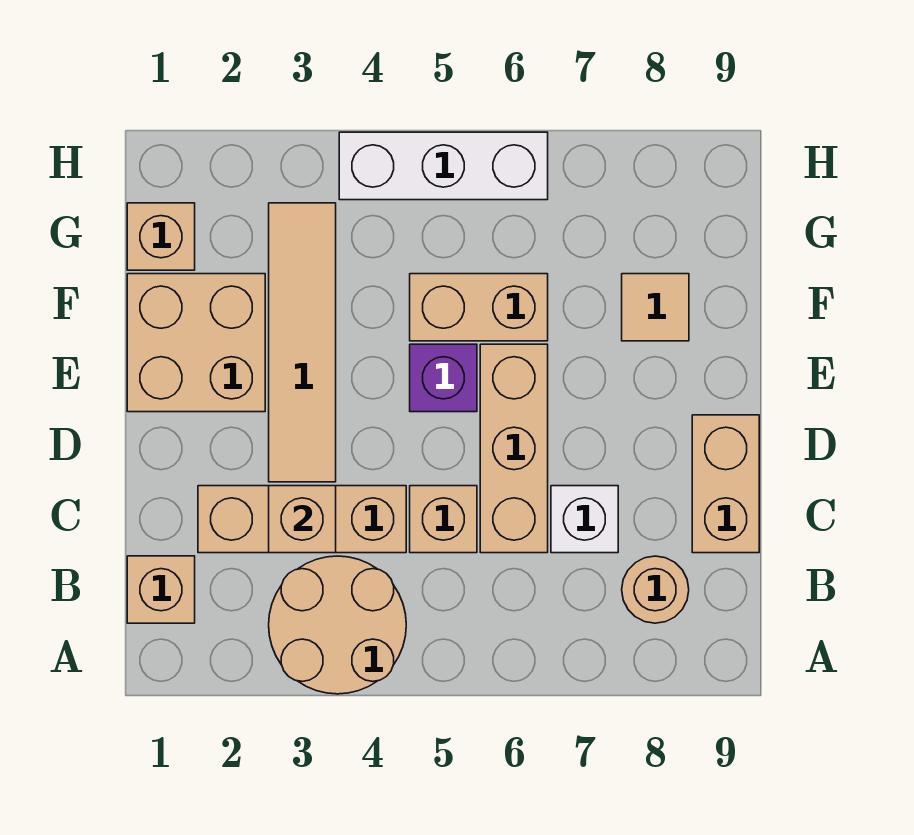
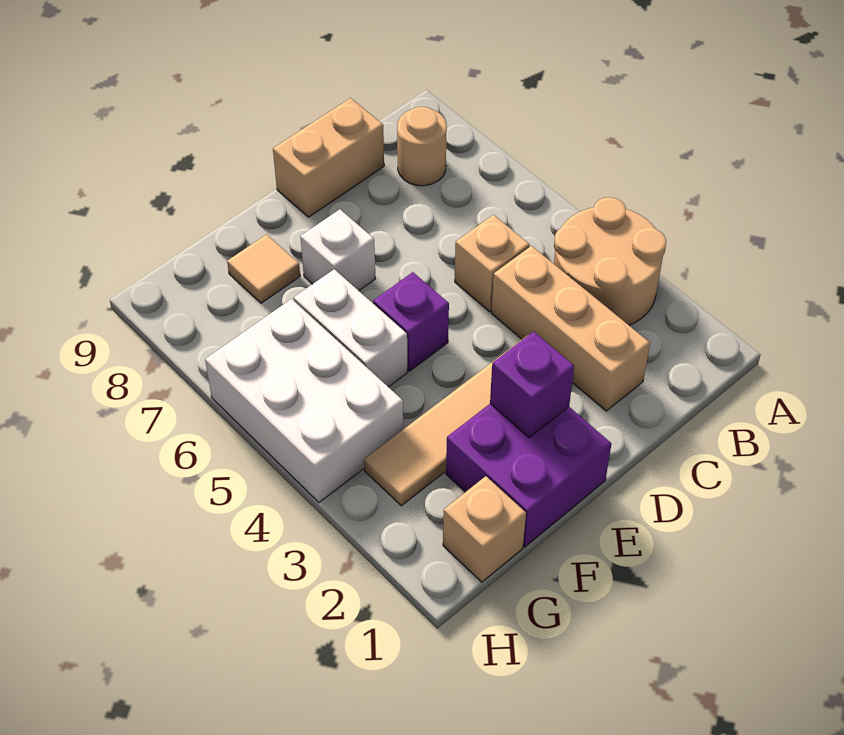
tan brick B1 level 1 -> none
tan brick C3 level 2 -> none
tan brick C6:E6 level 1 -> none
white brick C7 level 1 -> white brick E7 level 1
tan brick E1:F2 level 1 -> purple brick E1:F2 level 1
none -> purple brick E2 level 2
tan brick F5:F6 level 1 -> white brick F5:F6 level 1
white brick H4:H6 level 1 -> white brick G4:H6 level 1

